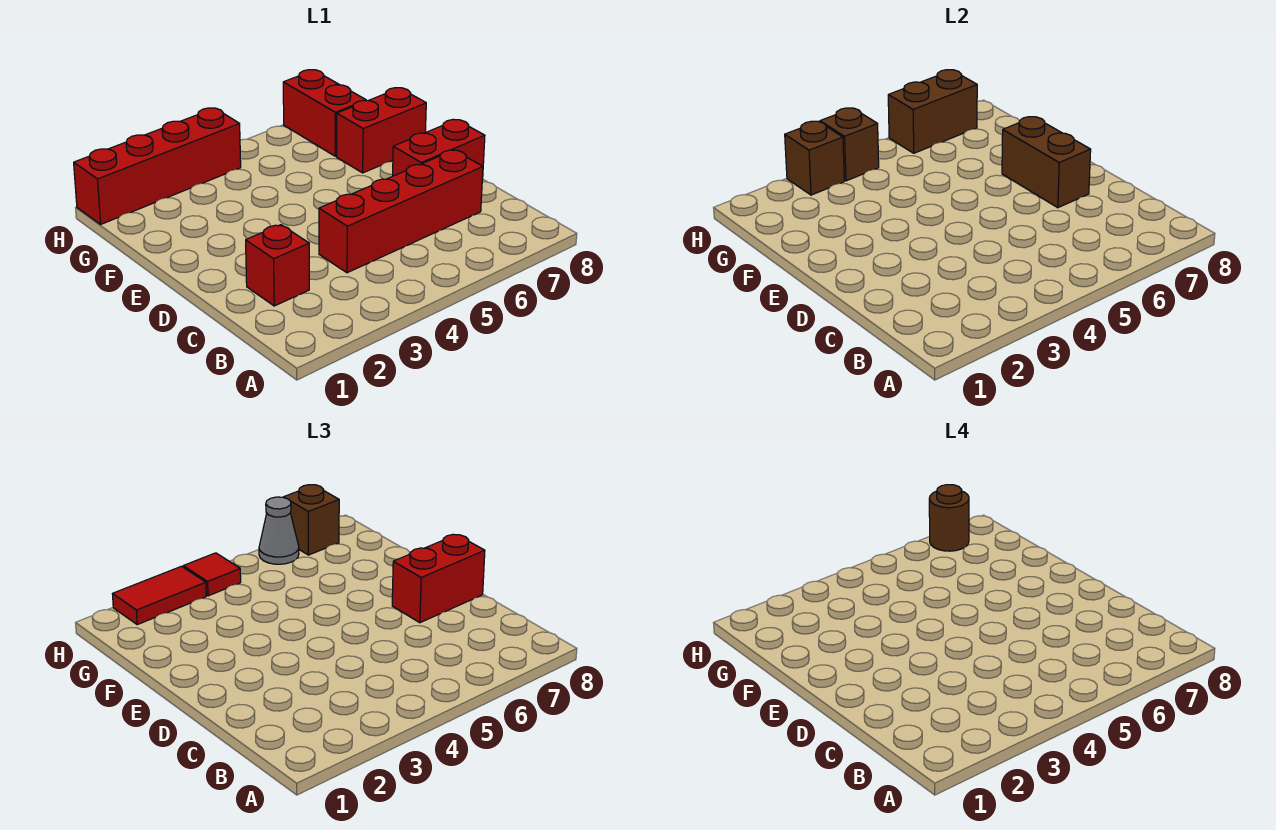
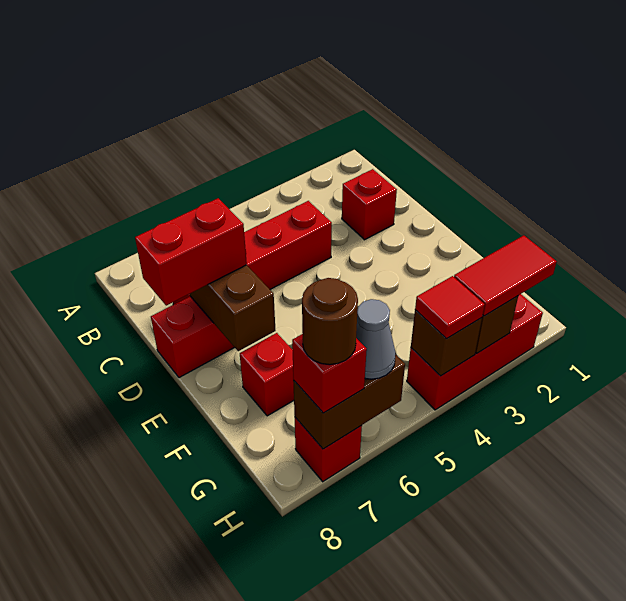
red brick F7:F8 level 1 -> red brick F7 level 1
red brick G7:H7 level 1 -> red brick H7 level 1
red brick H1:H4 level 1 -> red brick H2:H4 level 1
brown brick H7 level 3 -> red brick H7 level 3

